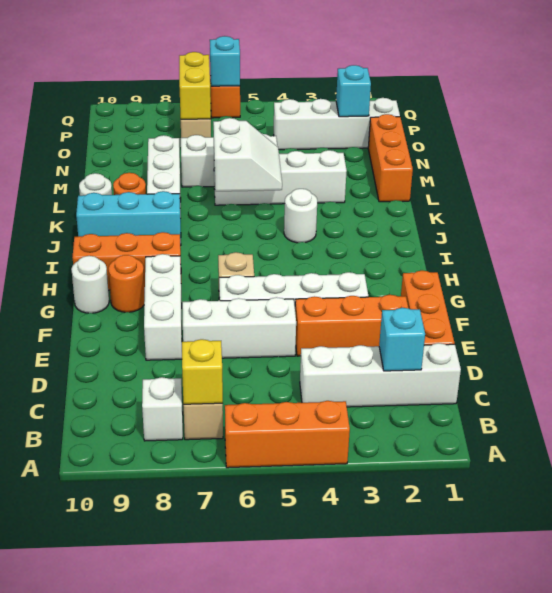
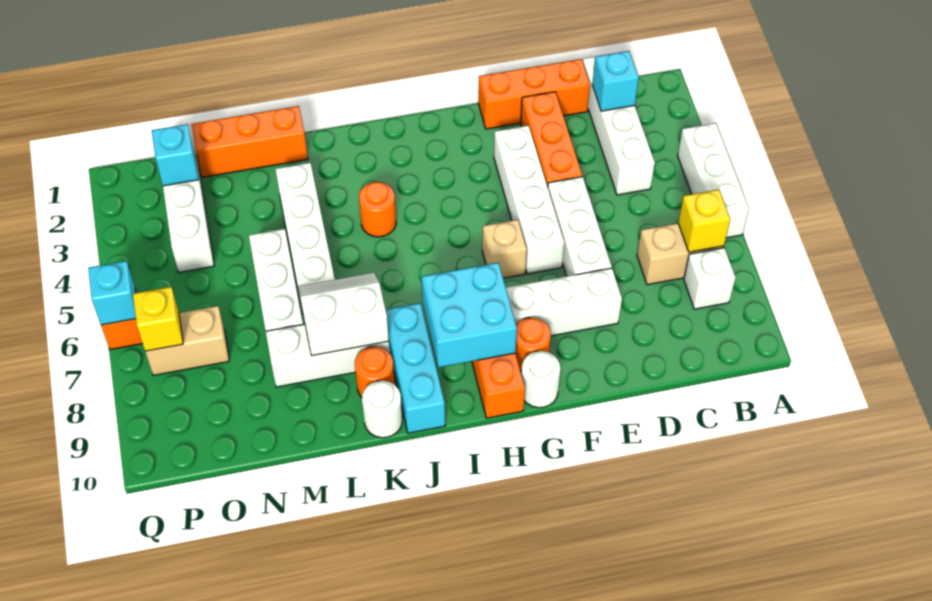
orange brick A4:A6 level 1 -> white brick A4:A6 level 1
none -> cyan brick H8:I9 level 2
white round brick J4 level 1 -> orange round brick J4 level 1
white slope K5:L6 level 2 top 6 -> white slope K7:L8 level 2 top 8
yellow brick O7:P7 level 2 -> yellow brick P7 level 2

